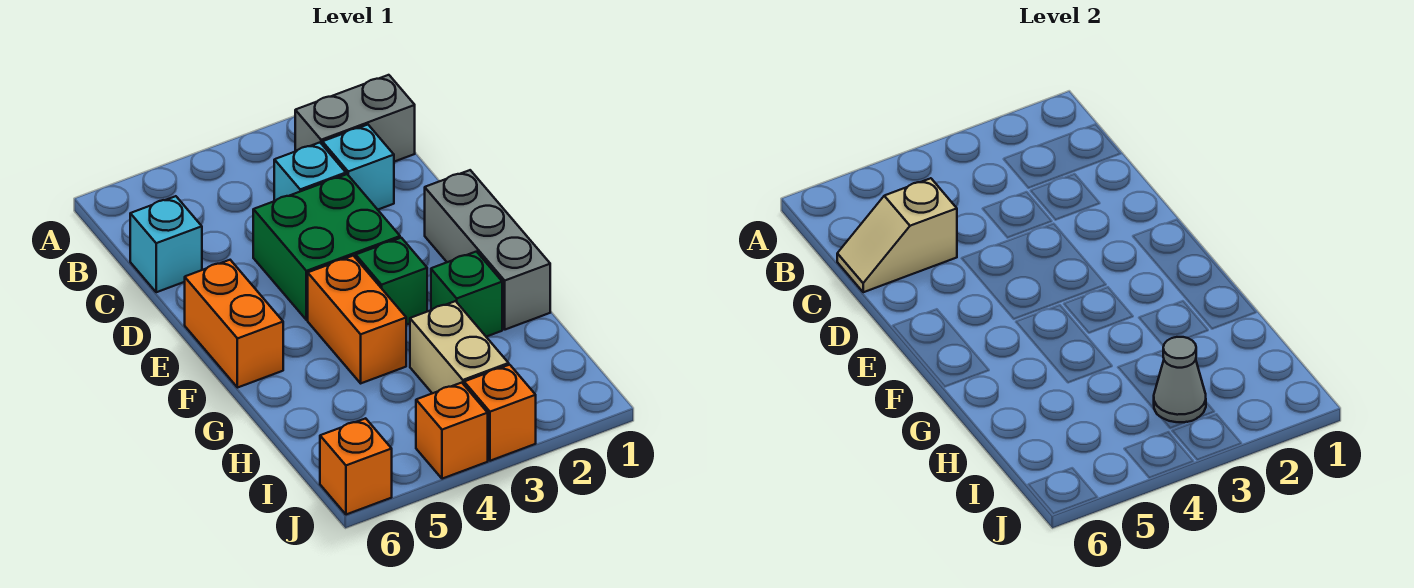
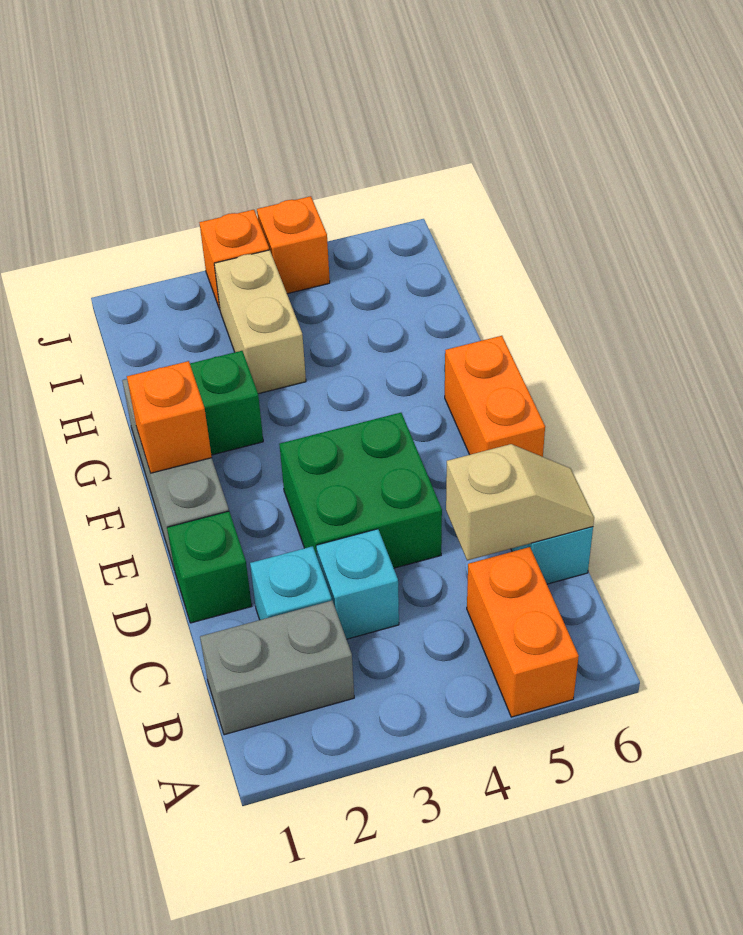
green brick F3 level 1 -> green brick D1 level 1
orange brick F4:G4 level 1 -> orange brick A5:B5 level 1
grey cone I3 level 2 -> none
orange brick J6 level 1 -> orange brick F1 level 2

